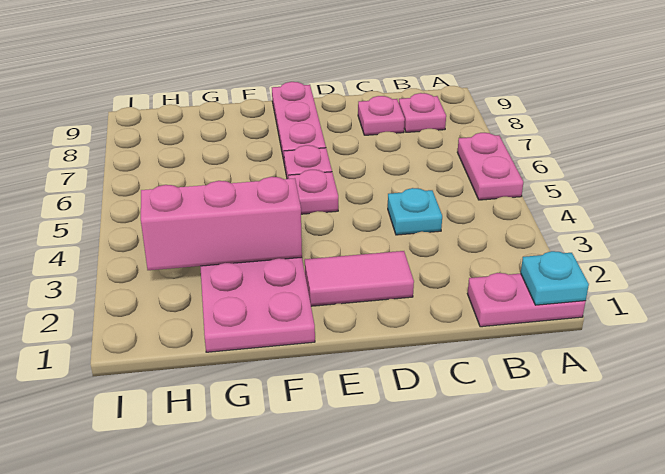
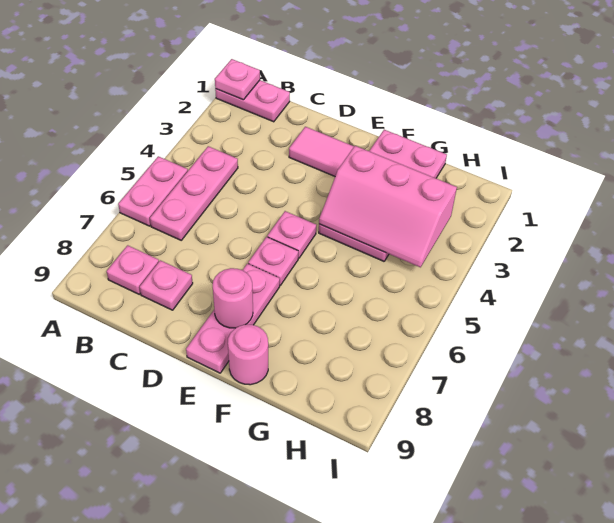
cyan plate A1 level 2 -> pink plate A1 level 2
none -> pink plate B4:B6 level 1
cyan plate C4 level 1 -> none
none -> pink round brick E8 level 2
none -> pink round brick F9 level 1

